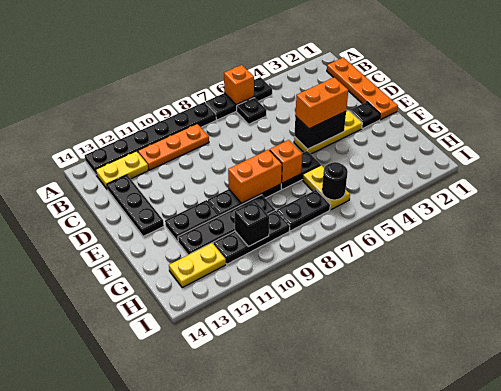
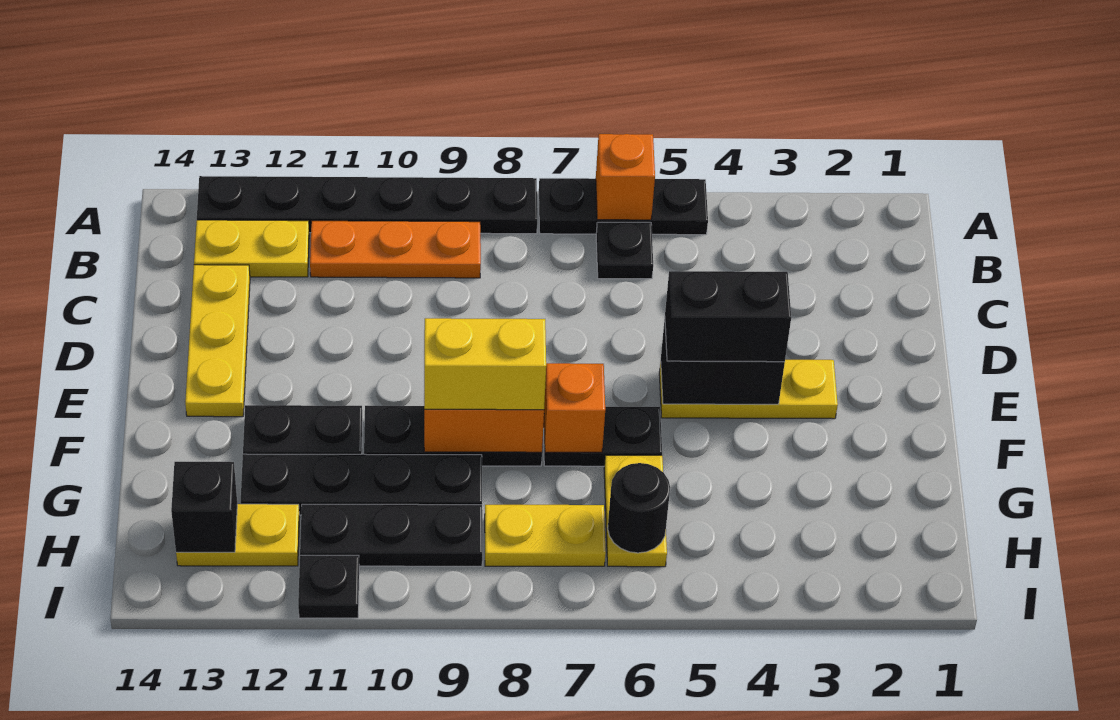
orange plate B1:E1 level 1 -> none
black plate C13:E13 level 1 -> yellow plate C13:E13 level 1
black plate E2 level 1 -> black plate I11 level 1
orange brick E4:E5 level 3 -> black brick E4:E5 level 3
none -> yellow brick F8:F9 level 3
black plate H7:H8 level 1 -> yellow plate H7:H8 level 1
black brick H10 level 2 -> black brick H13 level 2

